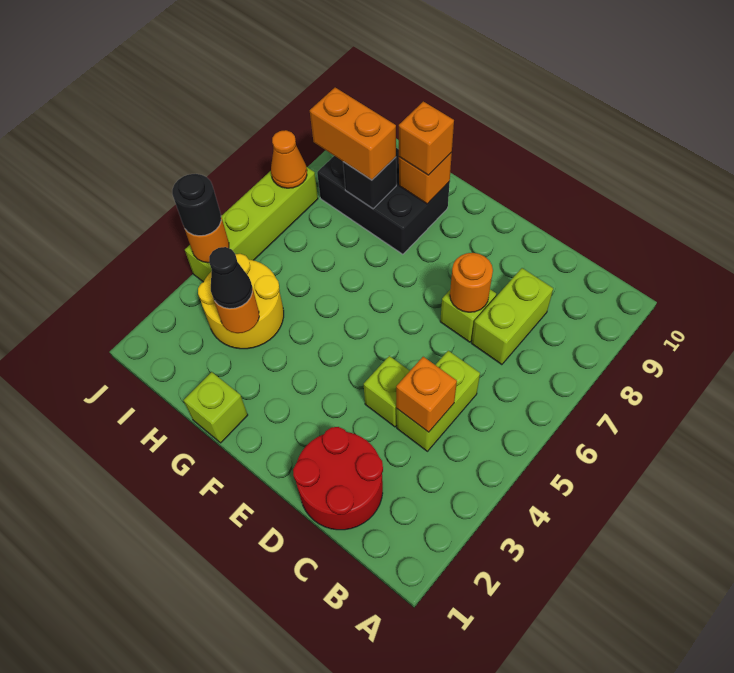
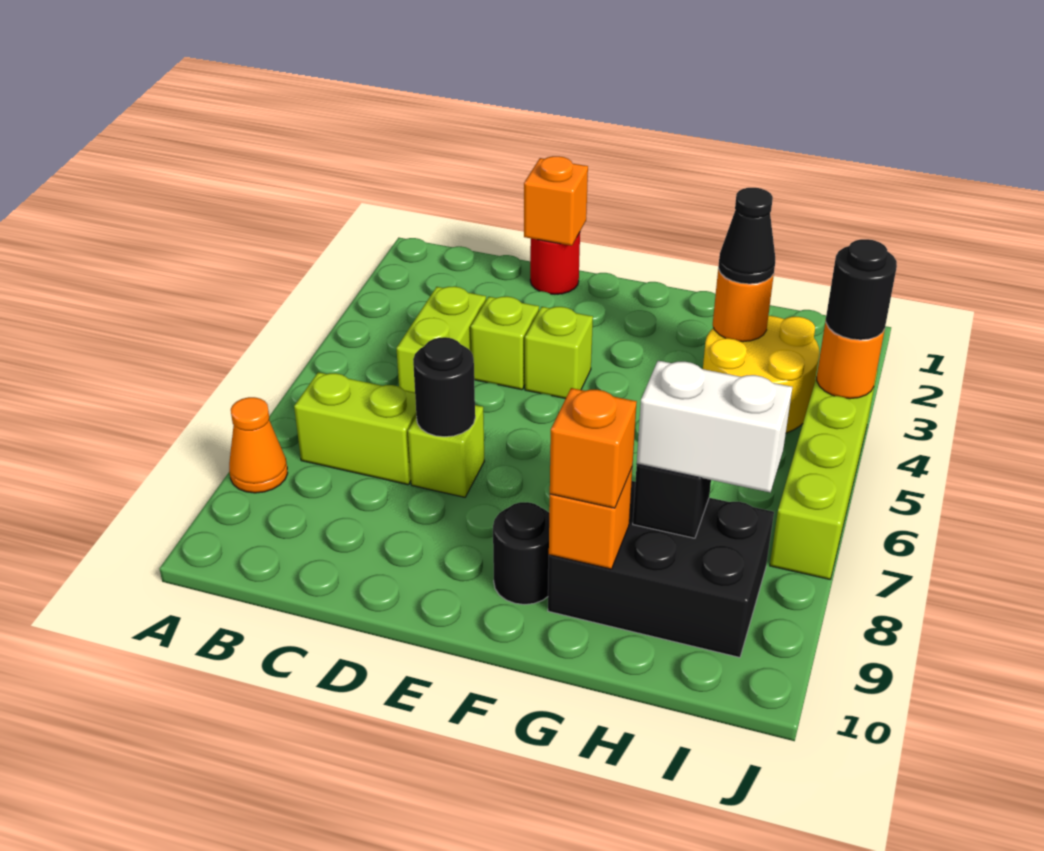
red round brick C1:D2 level 1 -> red round brick D1 level 1
orange brick C4 level 2 -> orange brick D1 level 2
lime brick C7:C8 level 1 -> lime brick B7:C7 level 1
orange round brick D7 level 2 -> black round brick D7 level 2
none -> black round brick F9 level 1
lime brick G1 level 1 -> lime brick E4 level 1
orange brick H8:I8 level 3 -> white brick H8:I8 level 3
orange cone J7 level 2 -> orange cone A8 level 1

